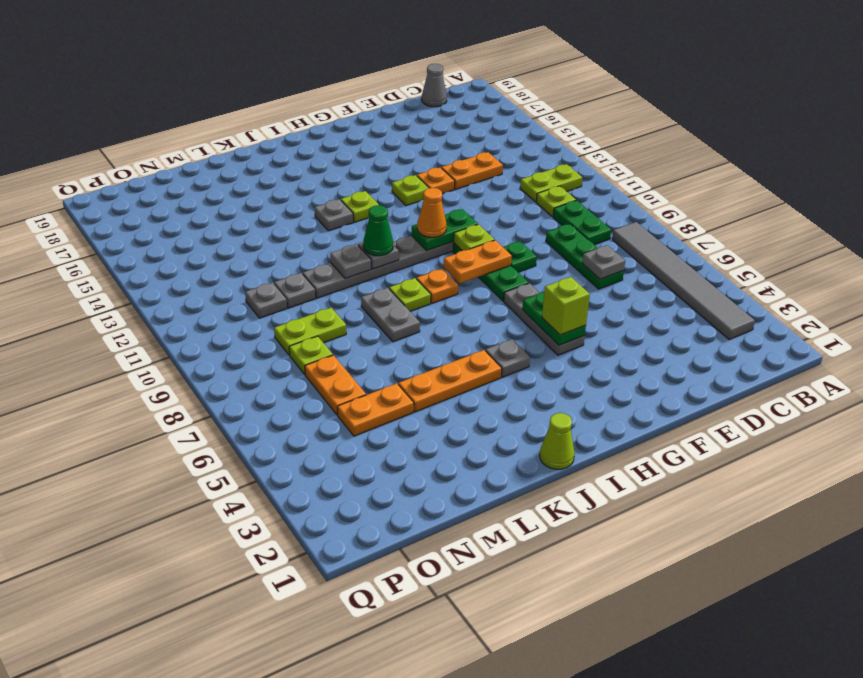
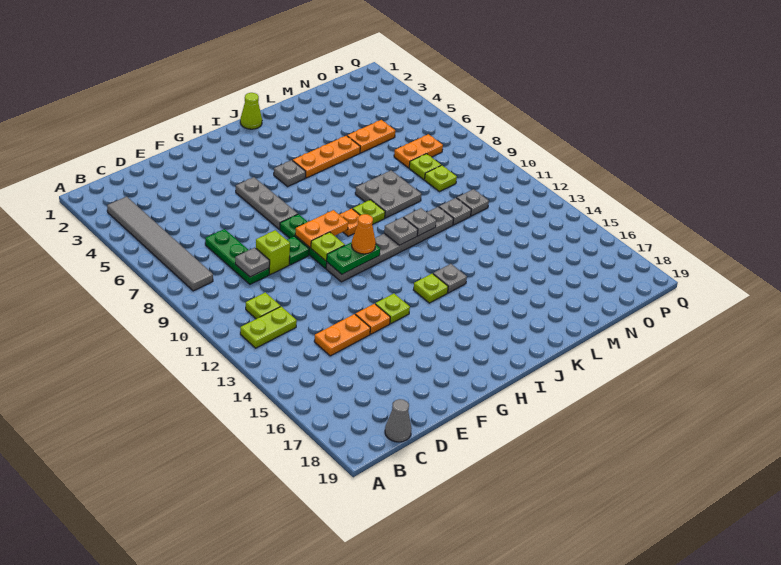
green plate C9:C10 level 1 -> none
grey plate D7 level 2 -> grey plate D9 level 2
green plate G5:G6 level 2 -> none
lime brick G5 level 3 -> lime brick E9 level 1
green cone J11 level 3 -> none
grey plate K8:K9 level 1 -> grey plate K8:L9 level 1
lime plate M9:N9 level 1 -> lime plate N9 level 1
orange plate N6:N7 level 1 -> orange plate N7:O7 level 1

